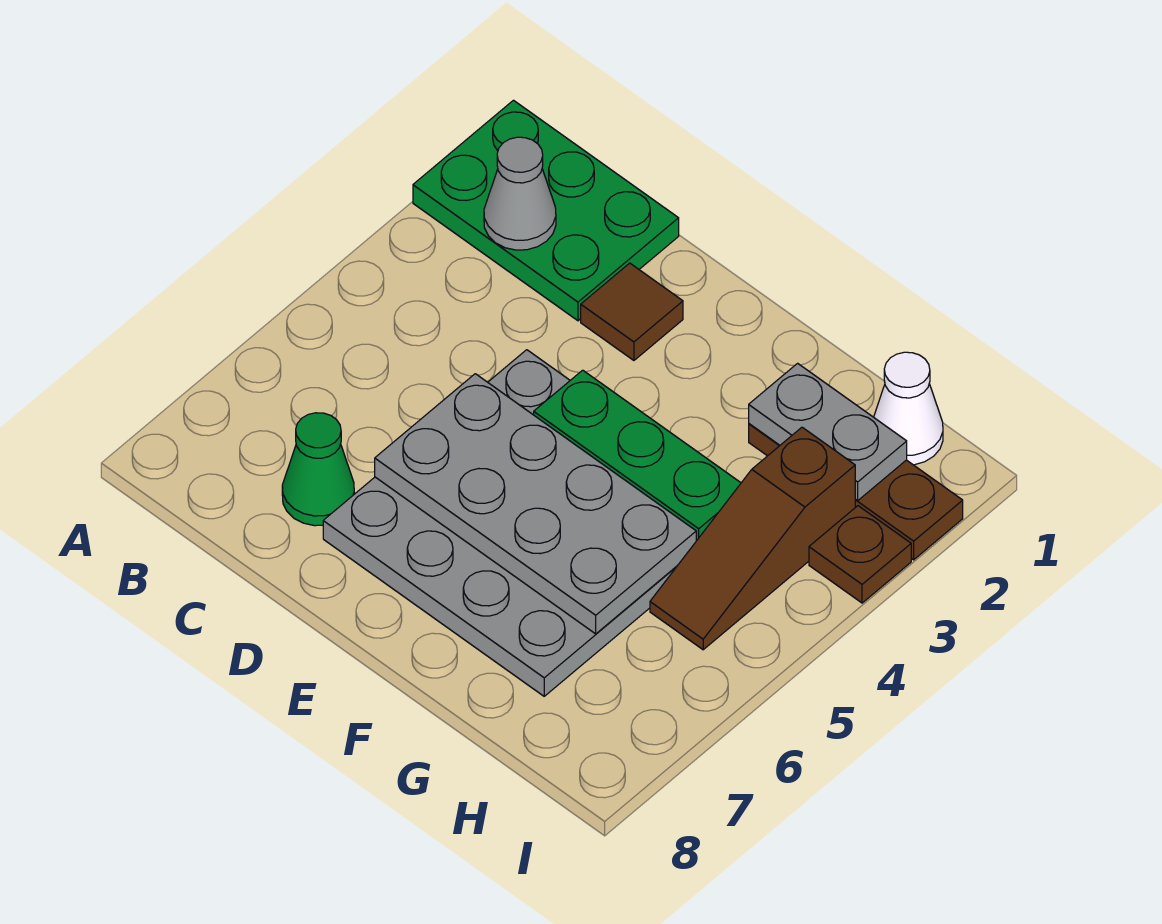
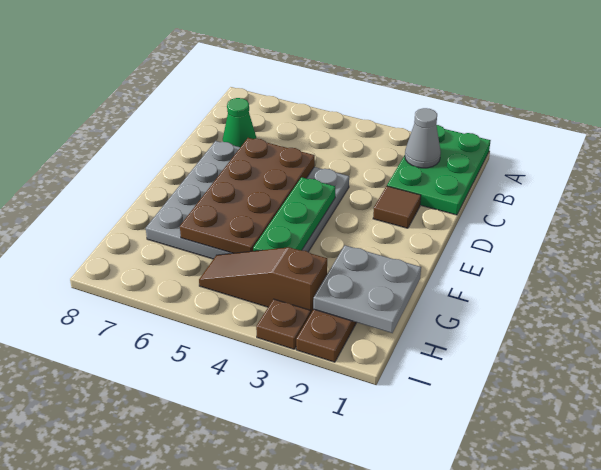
grey plate D5:G6 level 2 -> brown plate D5:G6 level 2
grey plate G2:H2 level 2 -> grey plate G1:H2 level 2
white cone H1 level 1 -> none

